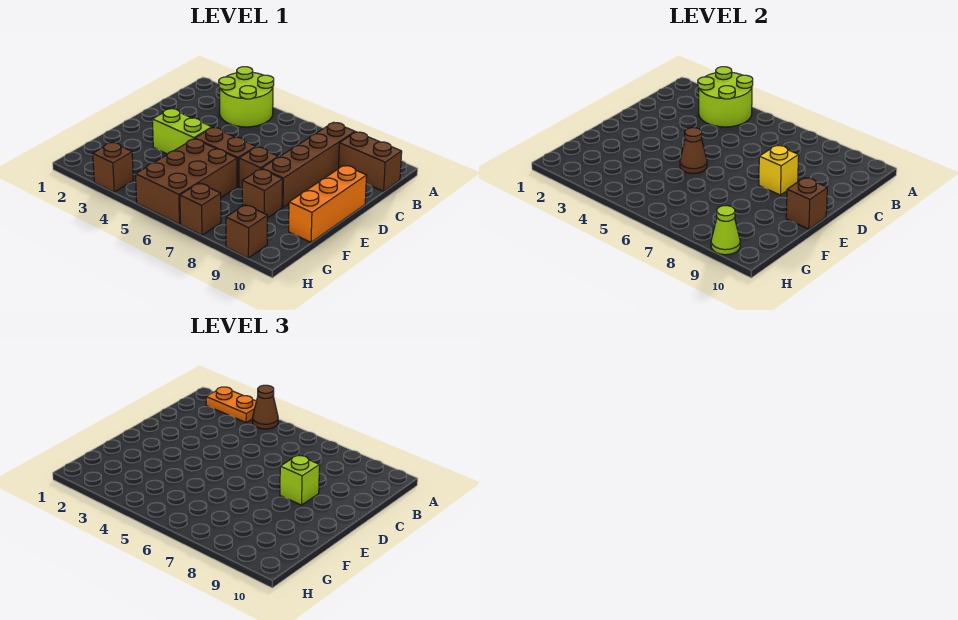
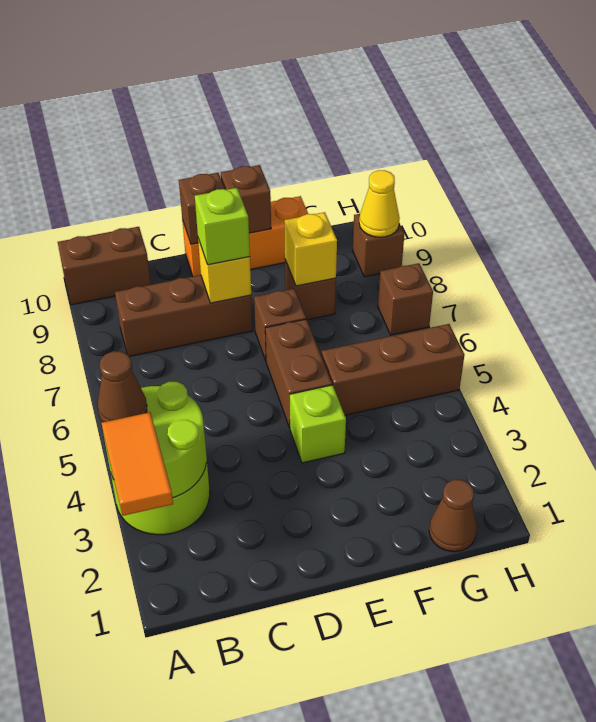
orange plate A2:A3 level 3 -> orange tile A2:A3 level 3
brown brick B8:E8 level 1 -> brown brick B8:D8 level 1
brown brick B9:B10 level 1 -> brown brick A10:B10 level 1
lime brick E3:E4 level 1 -> lime brick E4 level 1
brown cone E5 level 2 -> brown cone G1 level 1
brown brick F5:H6 level 1 -> brown brick F5:H5 level 1
none -> yellow brick F8 level 2
brown brick H3 level 1 -> brown brick D10 level 2
lime cone H9 level 2 -> yellow cone H9 level 2

